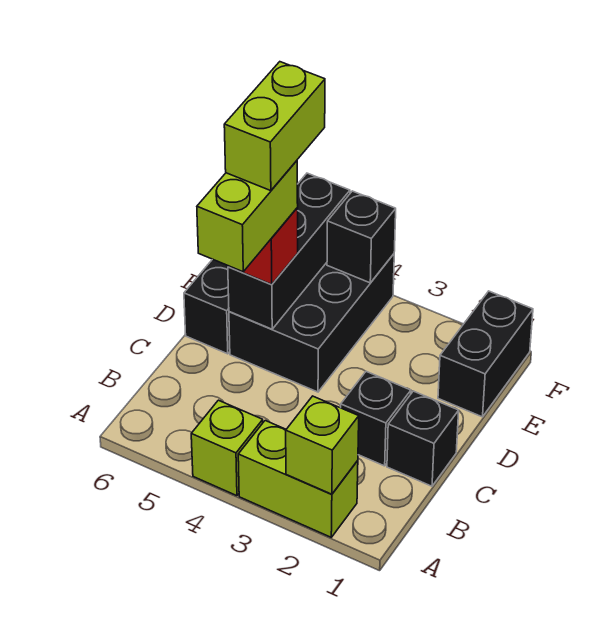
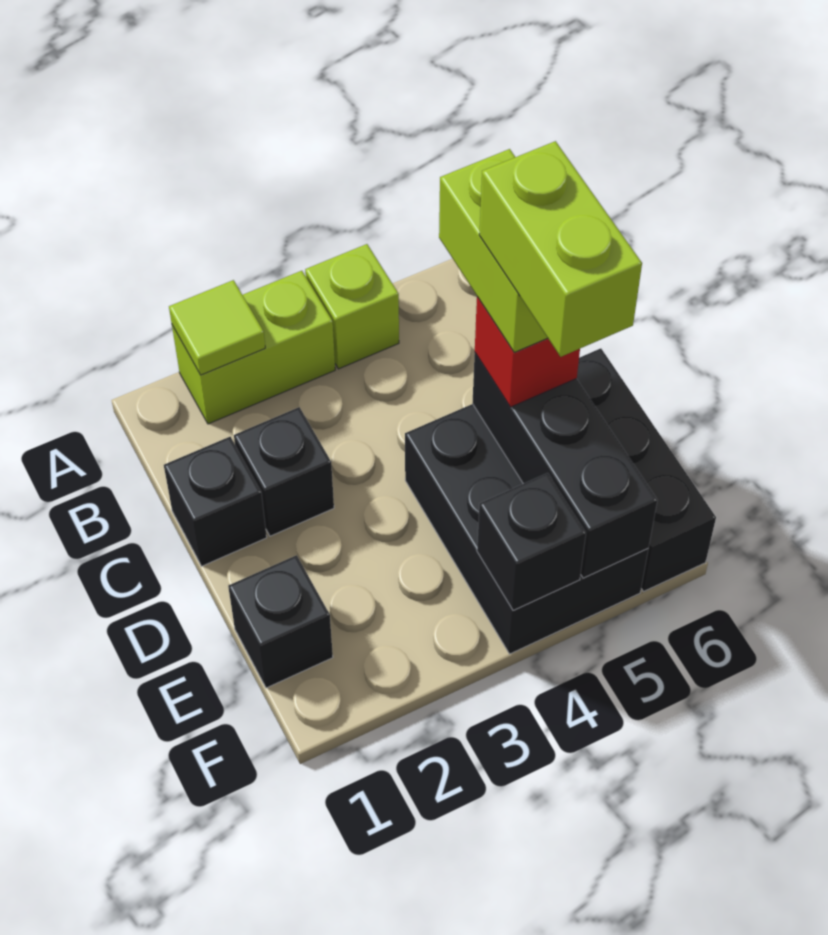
lime brick A2 level 2 -> lime tile A2 level 2
black brick E1:F1 level 1 -> black brick E1 level 1

